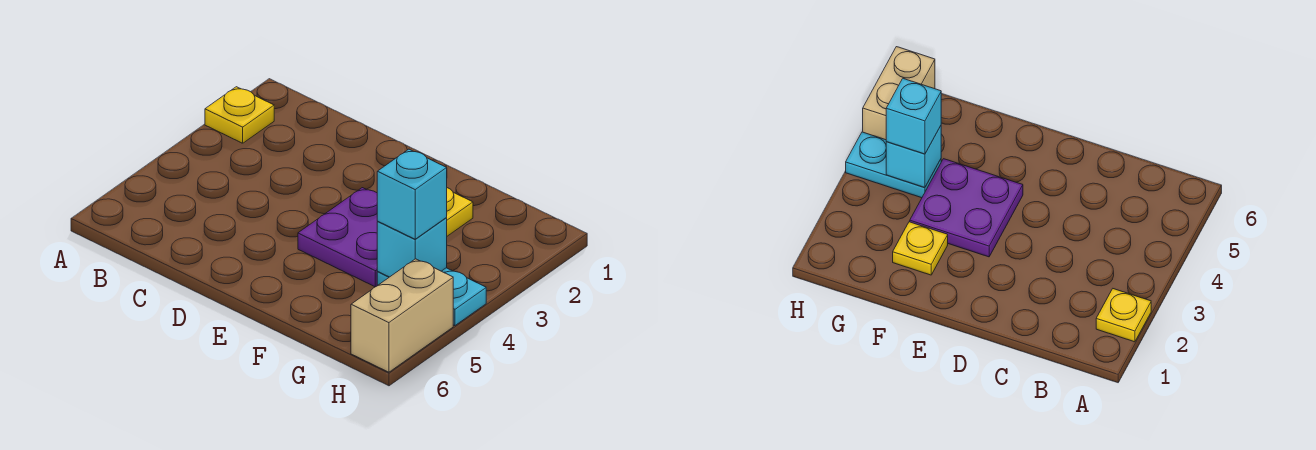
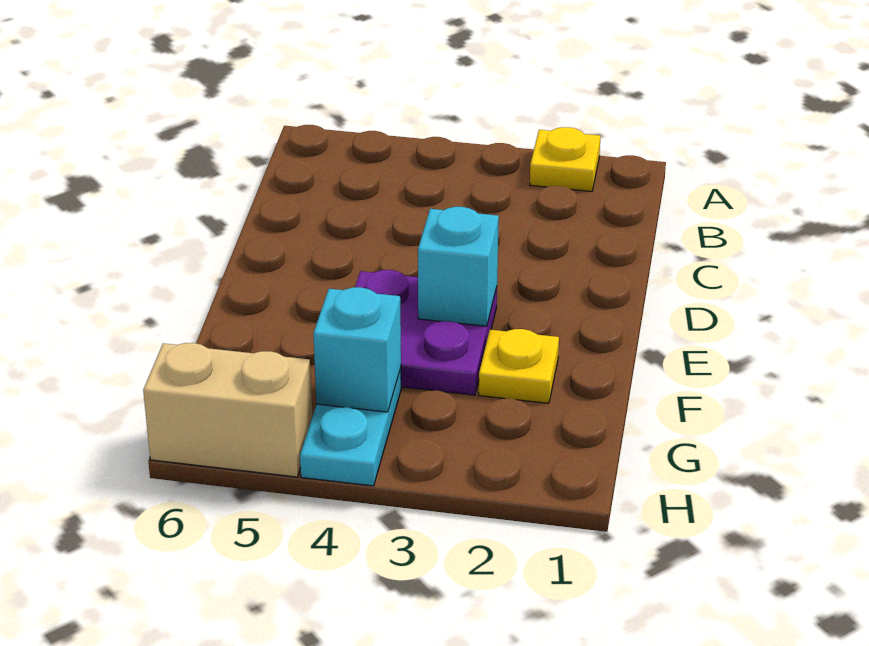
cyan brick G4 level 3 -> cyan brick E3 level 2

